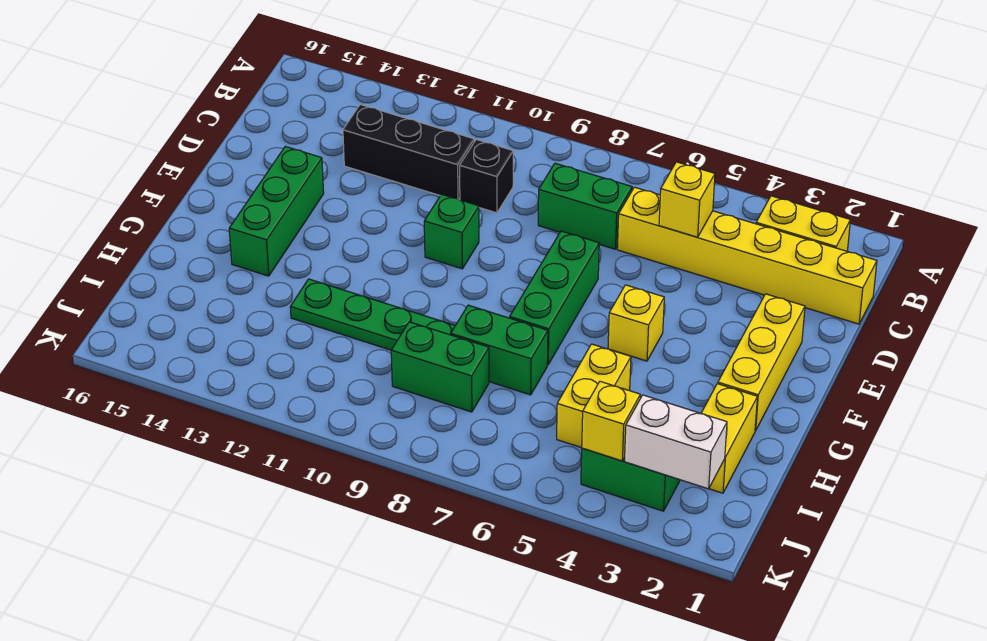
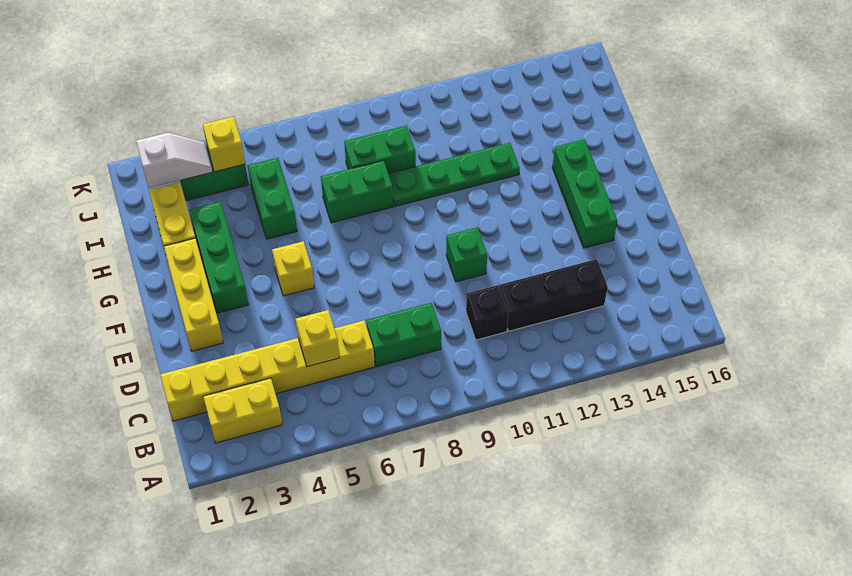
green brick E7:G7 level 1 -> green brick F3:H3 level 1
yellow brick H5:I5 level 1 -> green brick H5:I5 level 1
white brick J2:J3 level 2 -> white slope J2:J3 level 2 top 2

